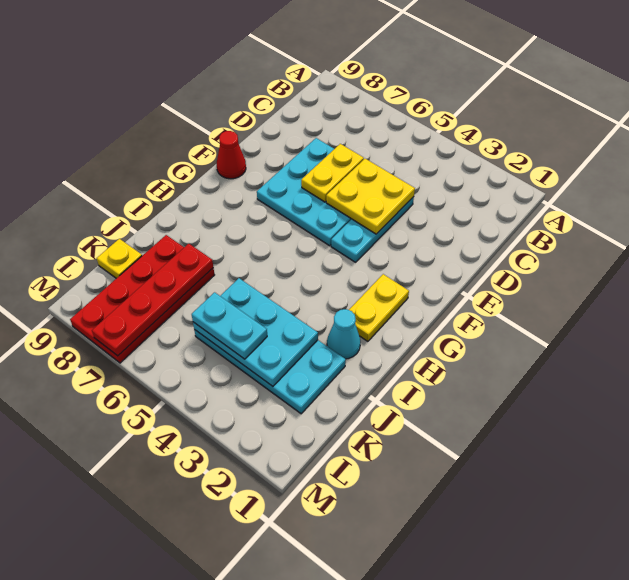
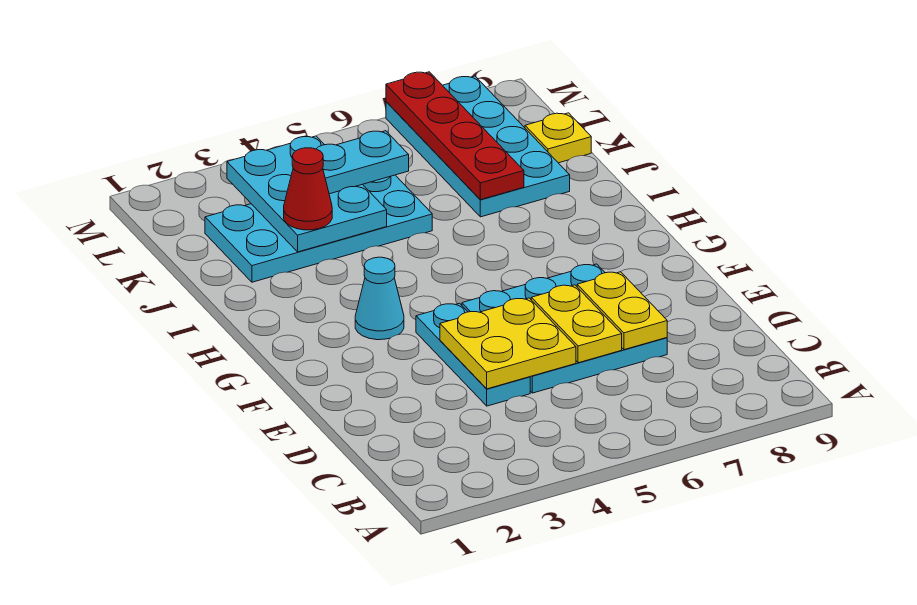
red cone F9 level 1 -> red cone J3 level 3
yellow plate G2:H2 level 1 -> yellow plate D7:E7 level 2
cyan cone I2 level 1 -> cyan cone G3 level 1
cyan plate J3:K5 level 2 -> cyan plate J3:L4 level 2
red plate J7:M8 level 1 -> cyan plate J7:M8 level 1

